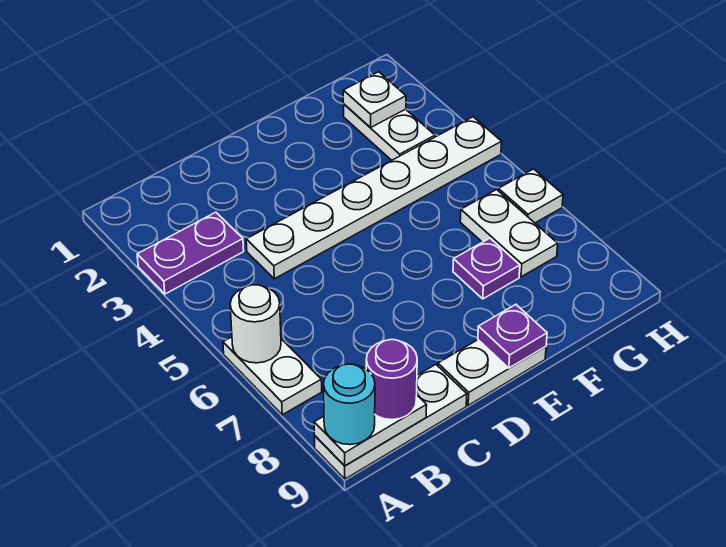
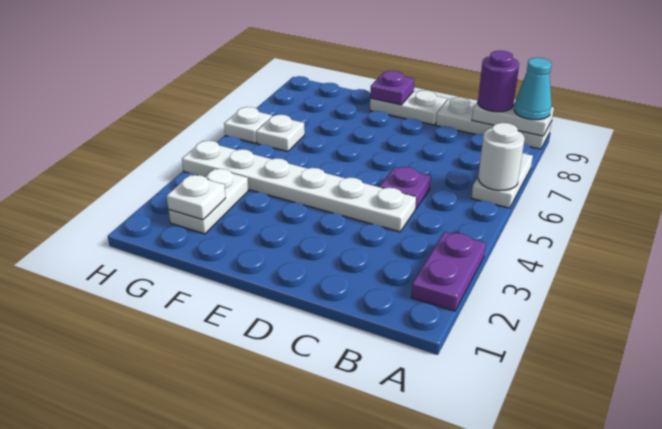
purple plate A3:B3 level 1 -> purple plate A2:A3 level 1
cyan round brick A9 level 3 -> cyan cone A9 level 3
purple plate F7 level 1 -> purple plate C5 level 1
white plate G6:G7 level 1 -> white plate G6 level 1

